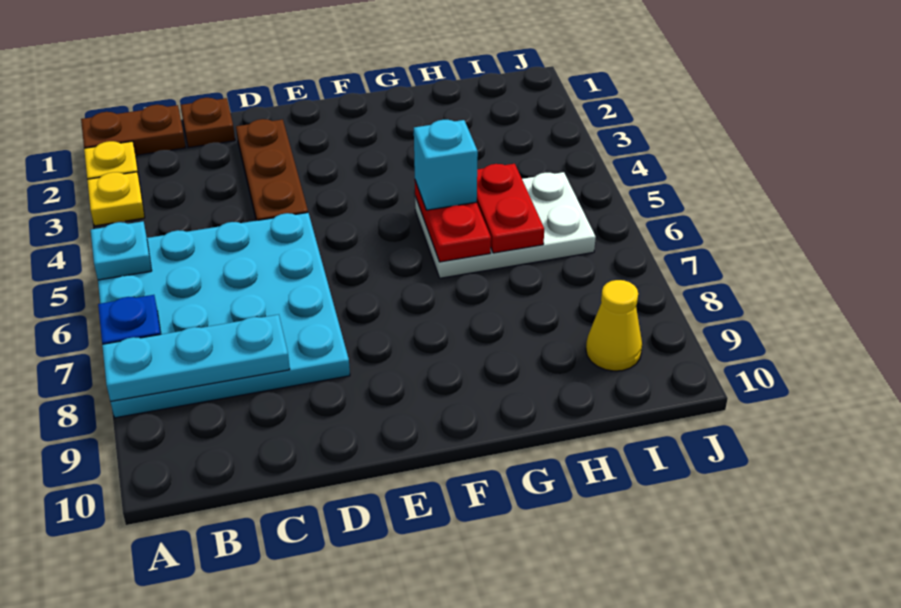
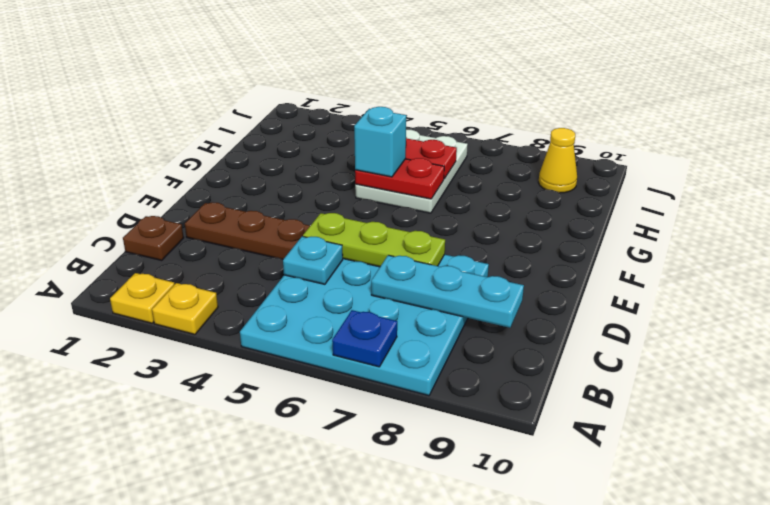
brown plate A1:B1 level 1 -> none
cyan plate A5 level 2 -> cyan plate C5 level 2
cyan plate A8:C8 level 2 -> cyan plate C7:C9 level 2
none -> lime plate D5:D7 level 2

